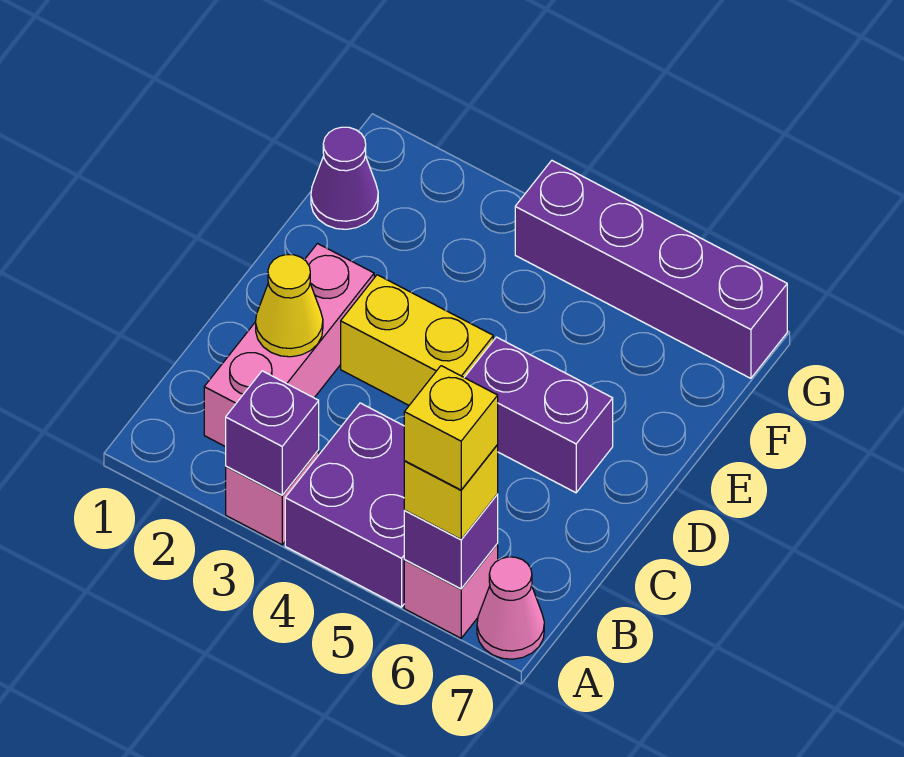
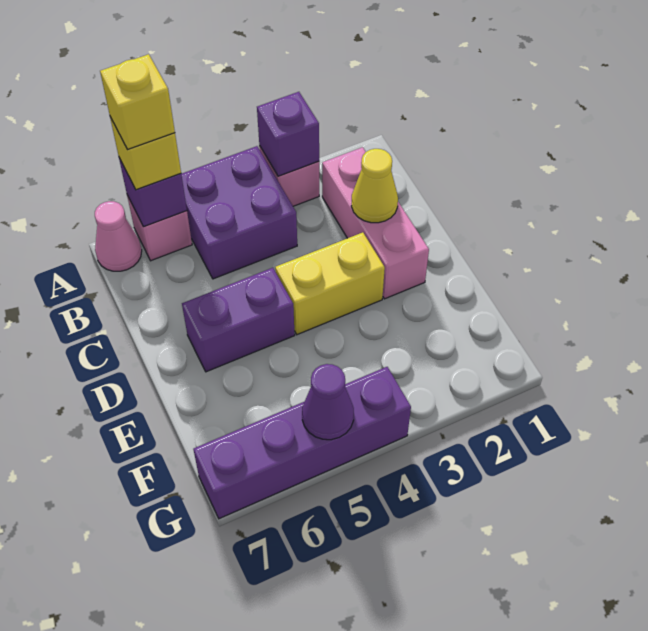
purple cone F1 level 1 -> purple cone G5 level 2

